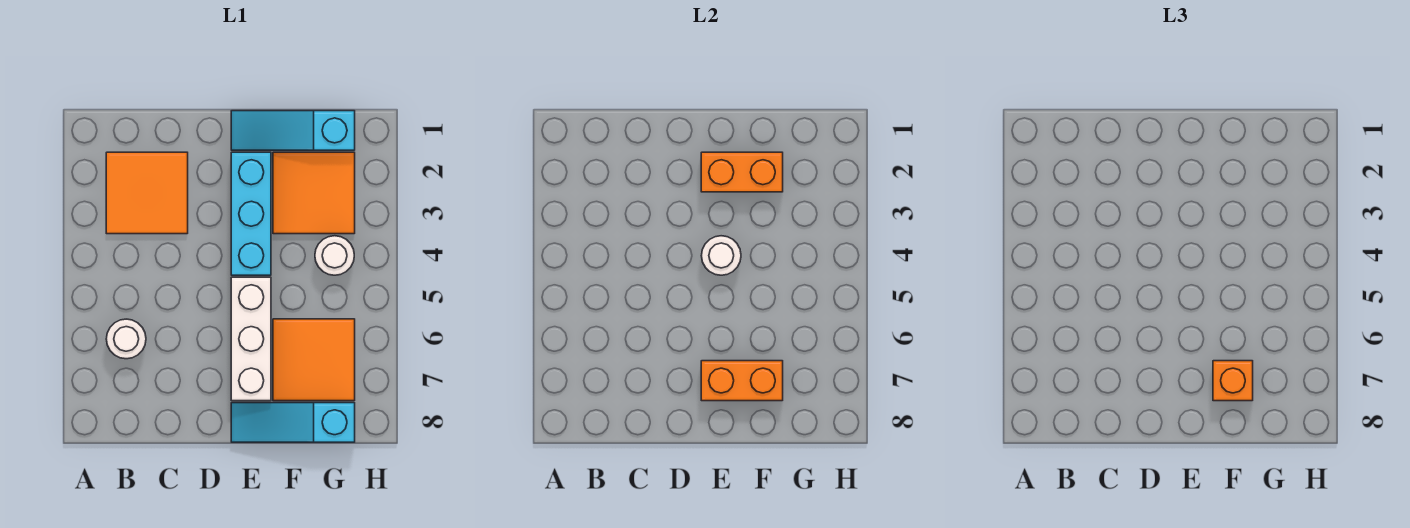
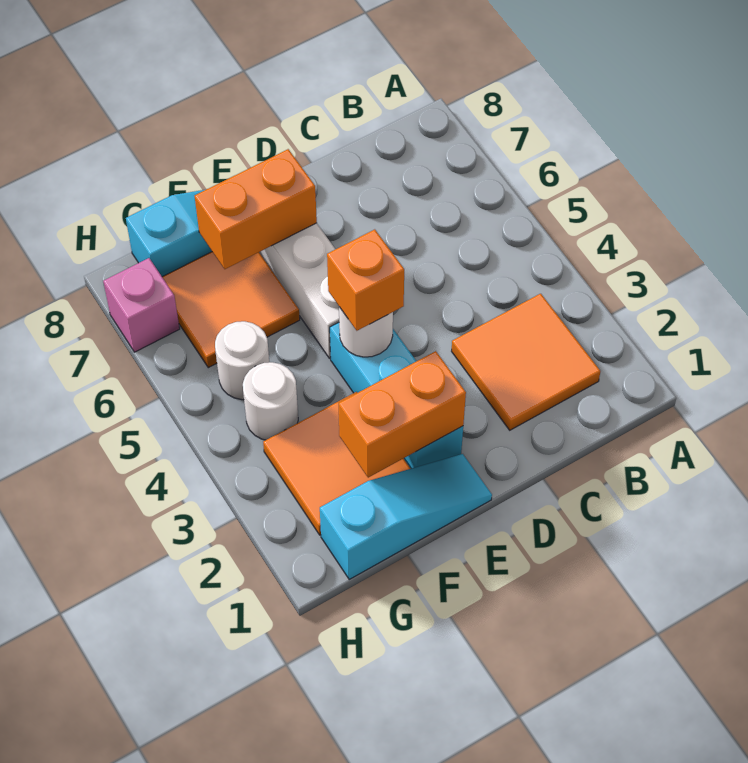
white round brick B6 level 1 -> white round brick G5 level 1
orange brick F7 level 3 -> orange brick E4 level 3
none -> pink brick H7 level 1

